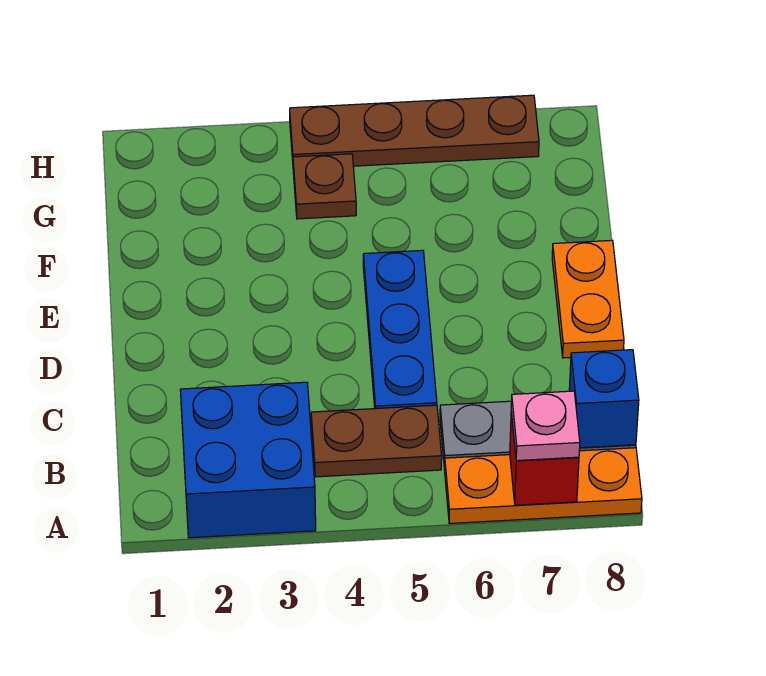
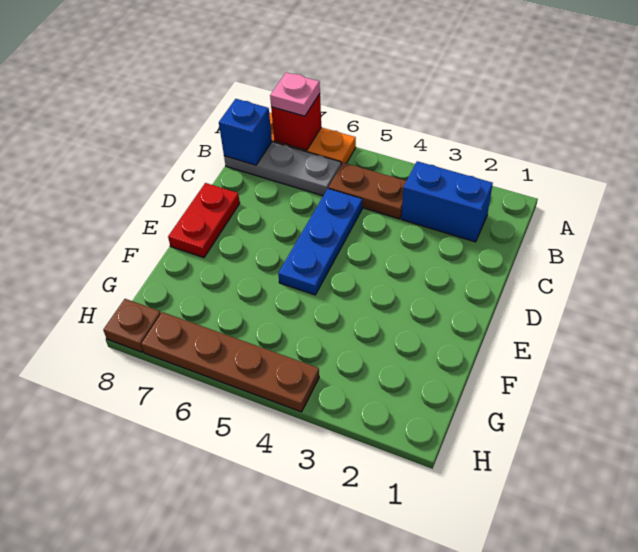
blue brick A2:B3 level 1 -> blue brick B2:B3 level 1
orange plate D8:E8 level 1 -> red plate D8:E8 level 1
brown plate G4 level 1 -> brown plate H8 level 1

